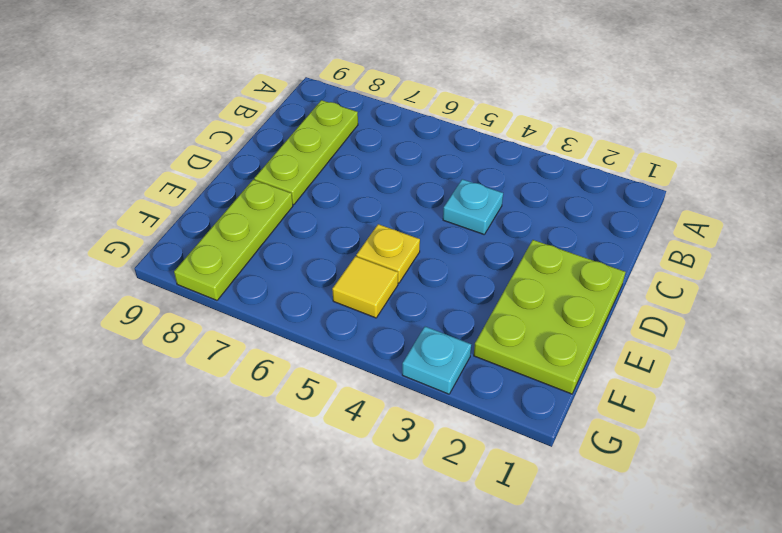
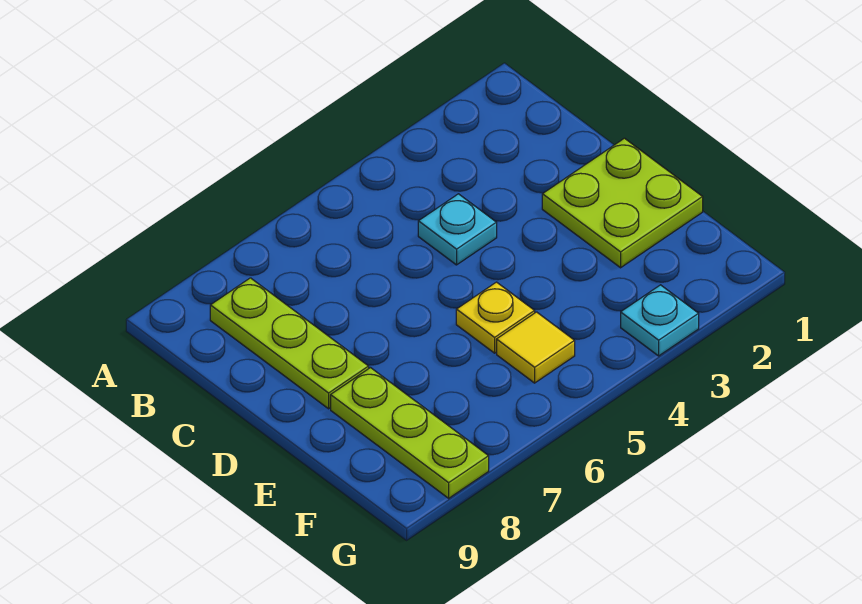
lime plate D1:F2 level 1 -> lime plate D1:E2 level 1

